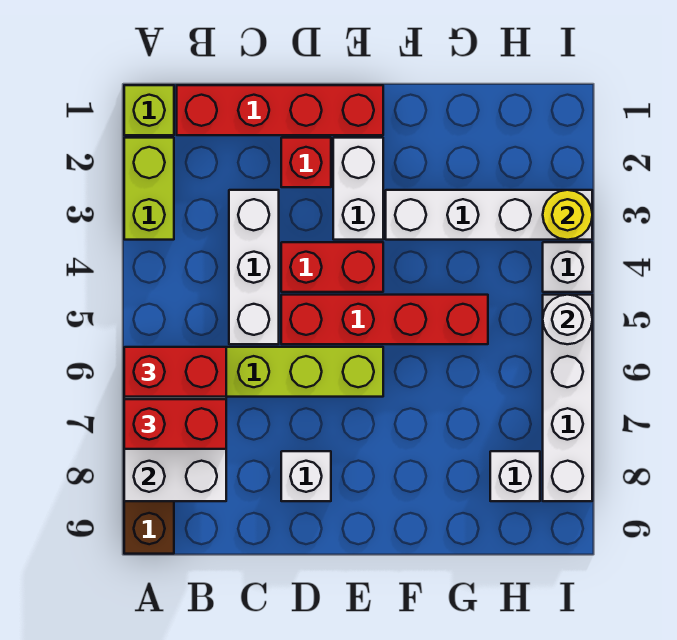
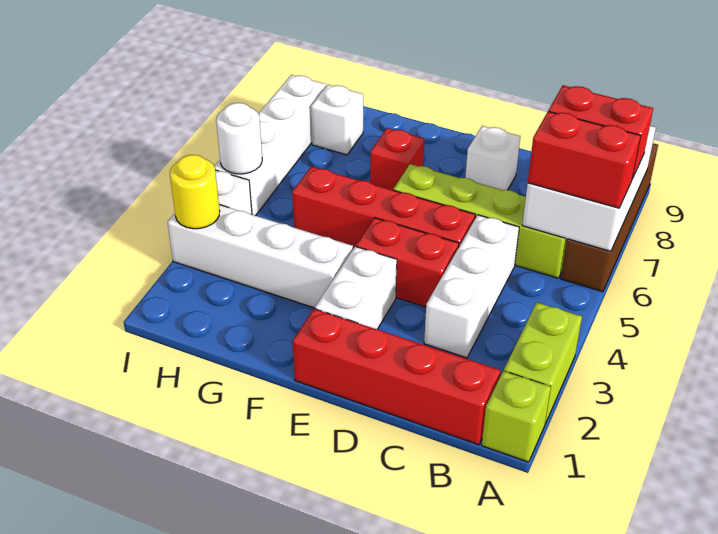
red brick D2 level 1 -> red brick F7 level 1

